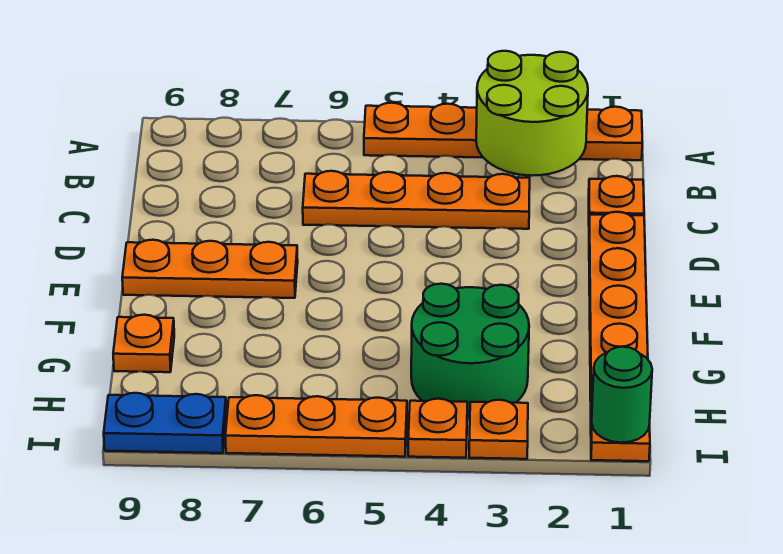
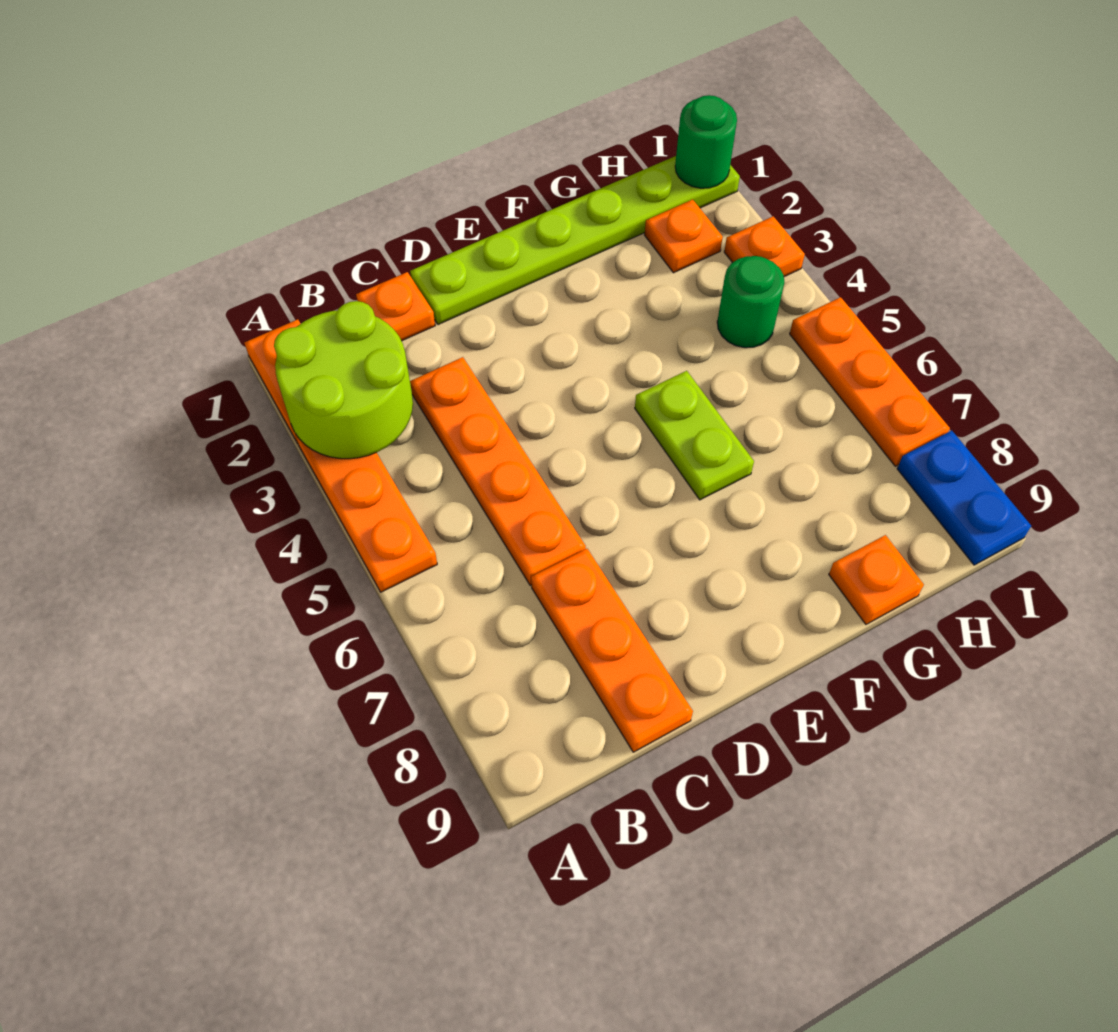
orange plate D1:I1 level 1 -> lime plate D1:I1 level 1
orange plate E7:E9 level 1 -> orange plate C7:C9 level 1
none -> lime plate F5:F6 level 1
green round brick G3:H4 level 1 -> green round brick H4 level 1
orange plate I4 level 1 -> orange plate H2 level 1

